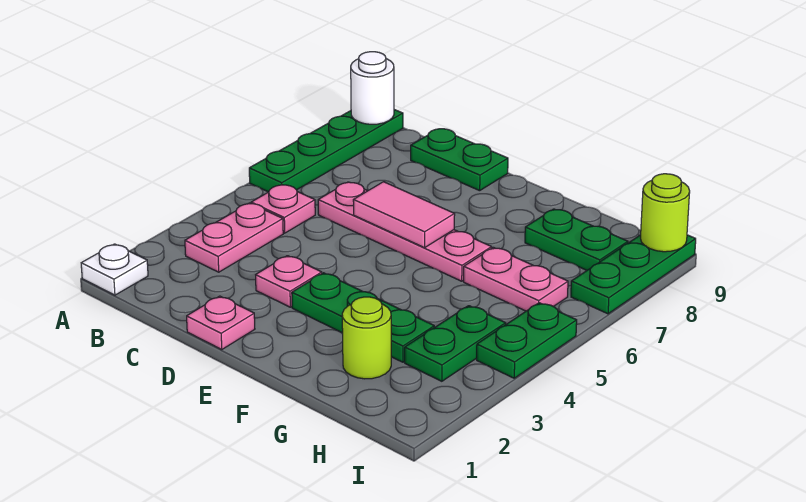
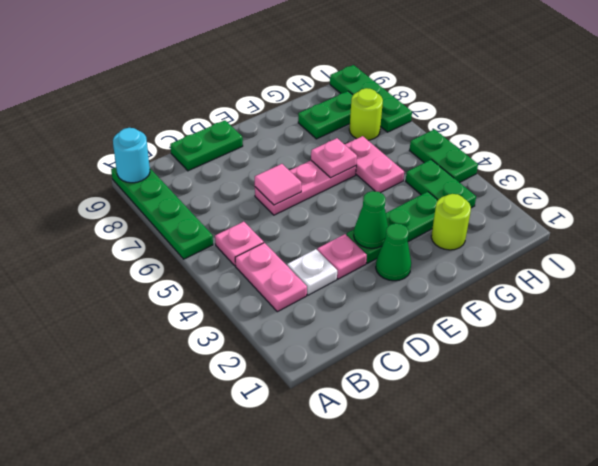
white plate A1 level 1 -> white plate C3 level 1
white round brick A9 level 2 -> cyan round brick A9 level 2
pink plate C6:F6 level 1 -> pink plate D6:F6 level 1
pink plate D1 level 1 -> pink plate F6 level 2
pink tile D6:E6 level 2 -> pink tile D6 level 2
none -> green cone E2 level 1
none -> green cone E3 level 2
pink plate G6:H6 level 1 -> pink plate G5:G6 level 1
lime round brick I9 level 2 -> lime round brick H7 level 1

